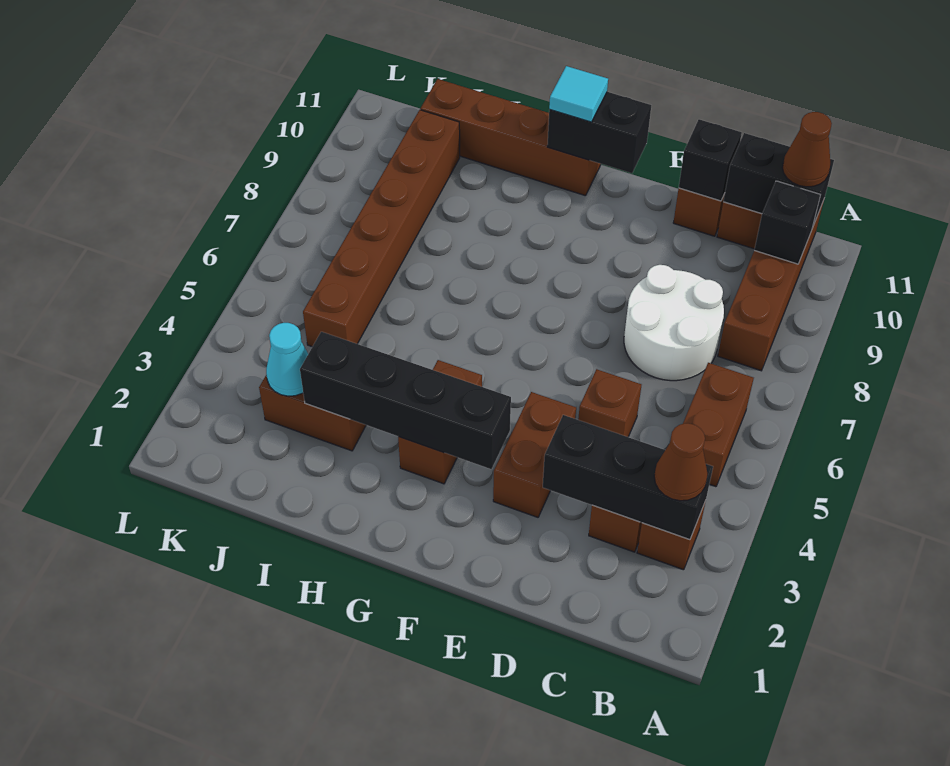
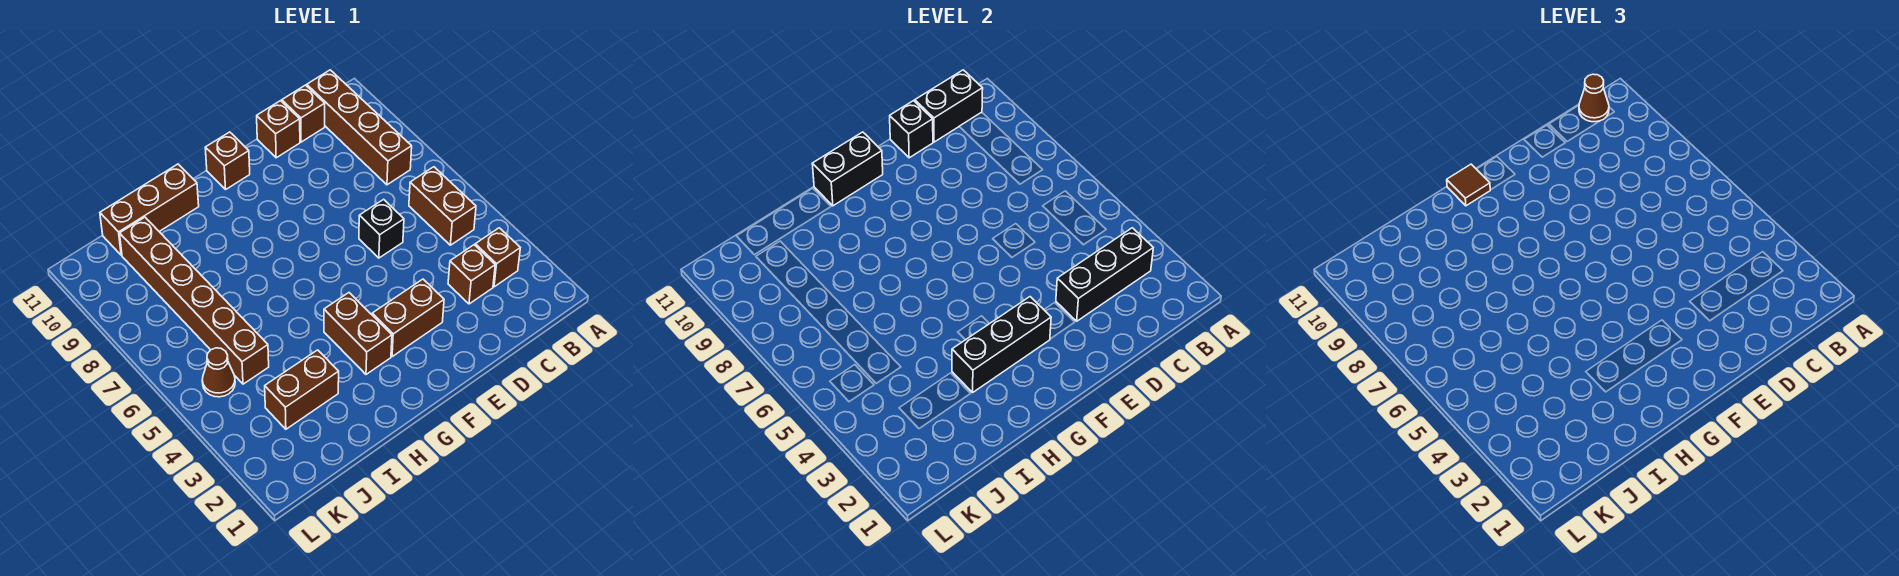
brown cone B3 level 3 -> brown cone K5 level 1
black brick B10 level 2 -> black brick D6 level 1
white round brick C7:D8 level 1 -> none
brown brick D5 level 1 -> brown brick F11 level 1
brown brick E3:E4 level 1 -> brown brick E3:F3 level 1
black brick F3:I3 level 2 -> black brick F3:H3 level 2
brown brick G11:J11 level 1 -> brown brick H11:J11 level 1
cyan tile G11 level 3 -> brown tile G11 level 3
cyan cone J3 level 2 -> none

